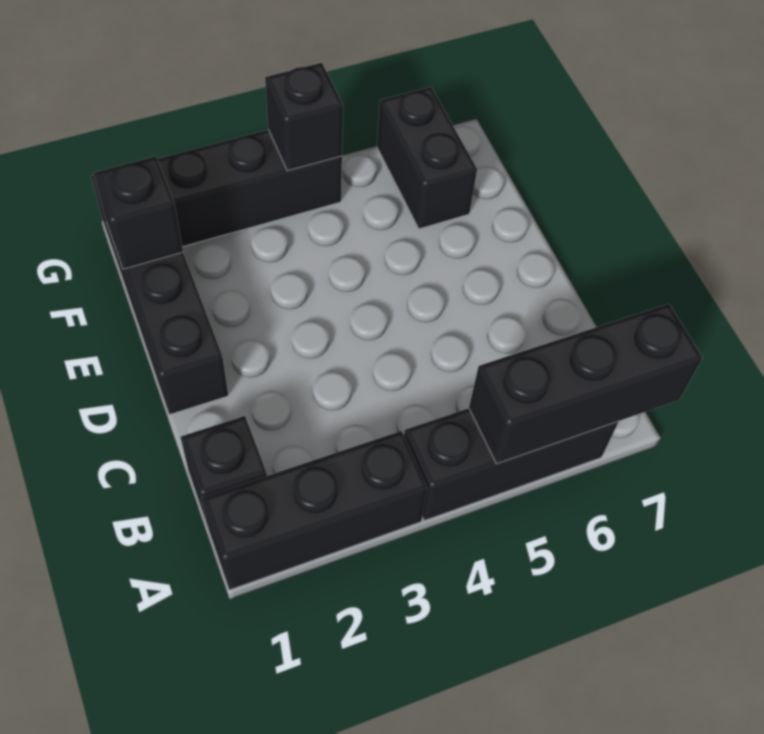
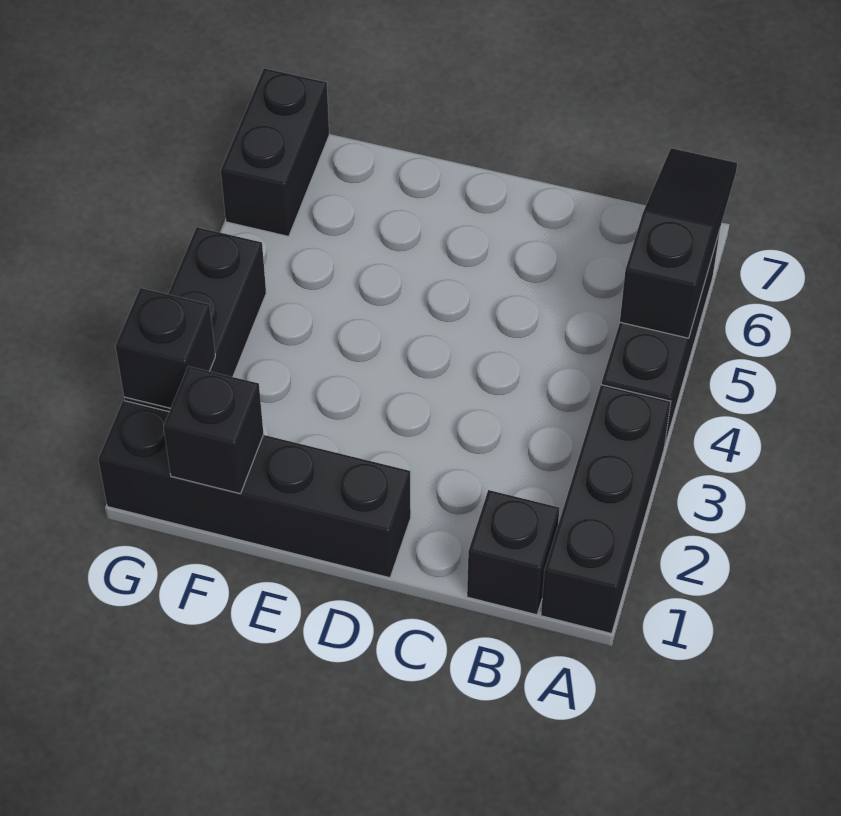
black brick A5:A7 level 2 -> black slope A5:A7 level 2 top 5
black brick F6:G6 level 1 -> black brick G6:G7 level 1
black brick G4 level 2 -> black brick G2 level 2

